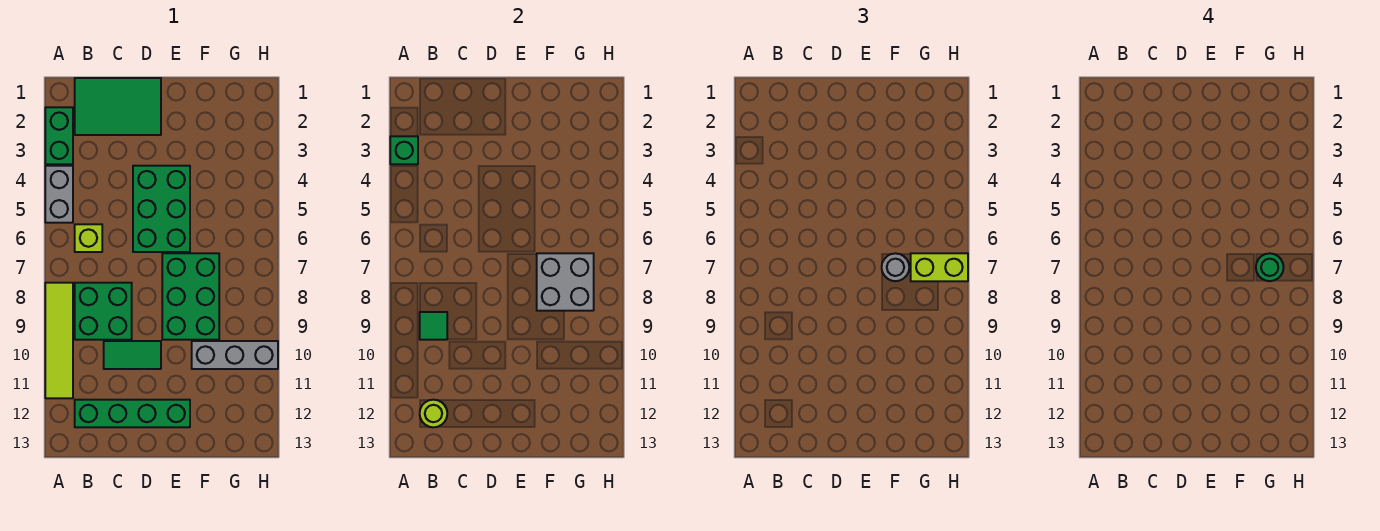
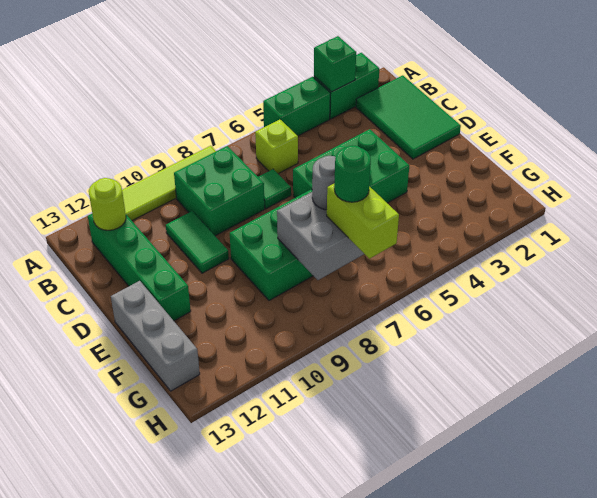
grey brick A4:A5 level 1 -> green brick A4:A5 level 1
green tile B9 level 2 -> green tile C7 level 1
grey brick F10:H10 level 1 -> grey brick E13:G13 level 1

